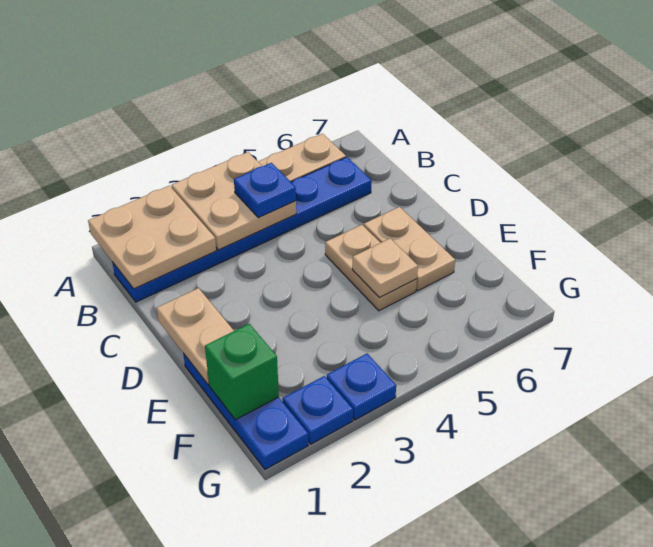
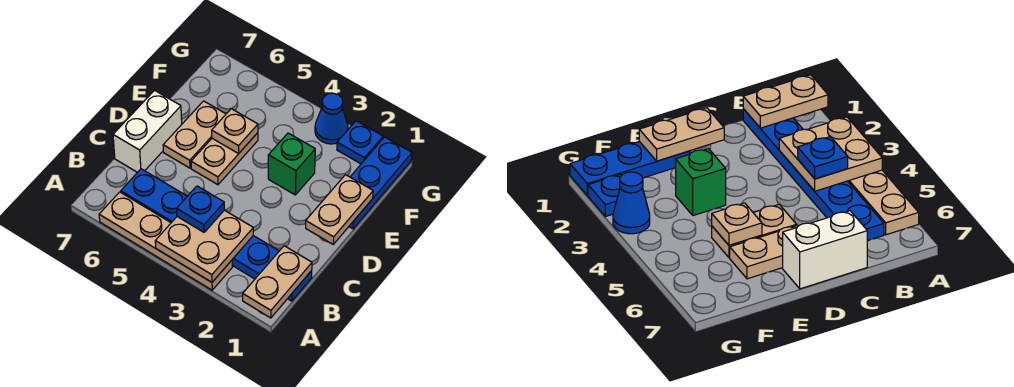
tan plate A1:B2 level 2 -> tan plate A1:B1 level 2
none -> white brick C7:D7 level 1
green brick F1 level 2 -> green brick E3 level 1
blue plate G3 level 1 -> blue cone G3 level 1

